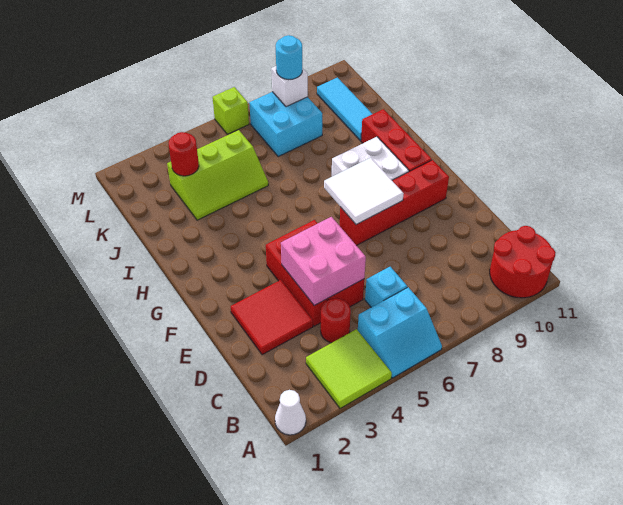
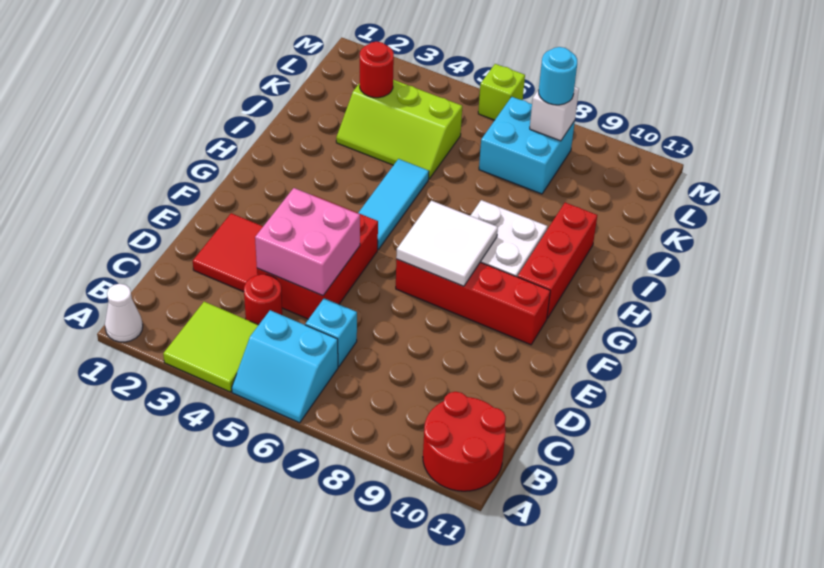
cyan tile J10:L10 level 1 -> cyan tile G5:I5 level 1

